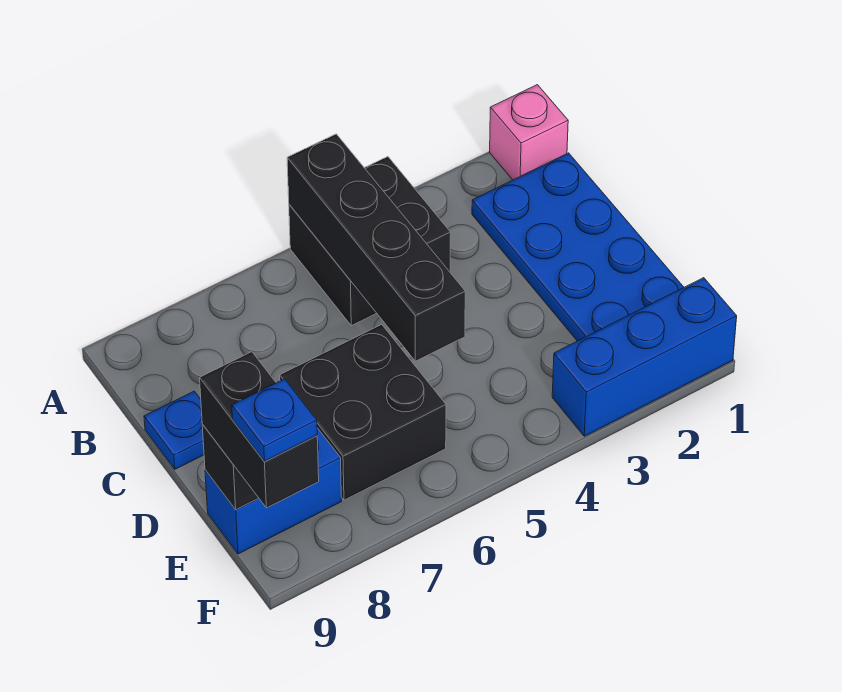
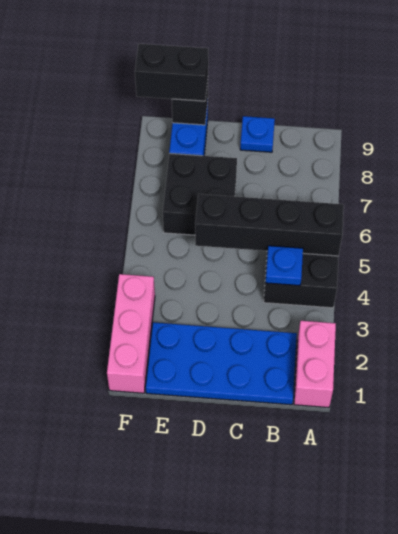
pink brick A1 level 1 -> pink brick A1:A2 level 1
blue brick F1:F3 level 1 -> pink brick F1:F3 level 1
blue plate F9 level 4 -> blue plate B4 level 2

